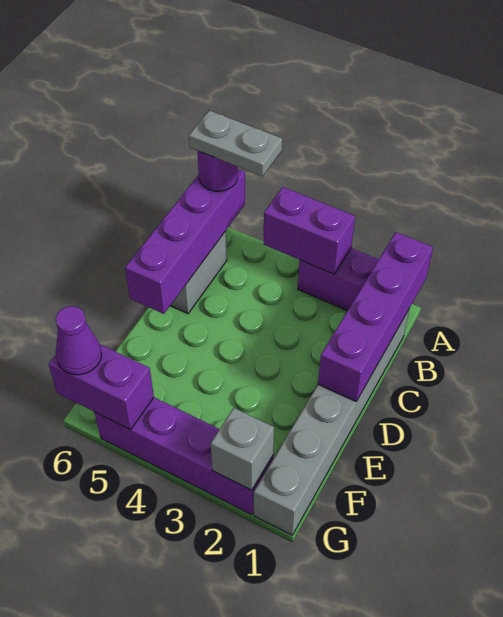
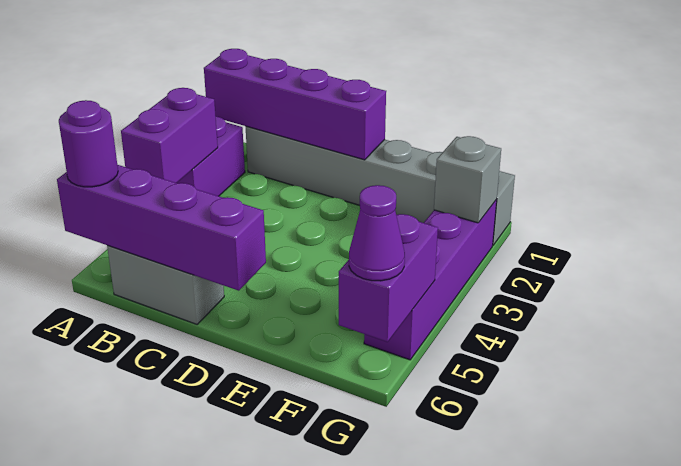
grey plate A5:A6 level 4 -> none

